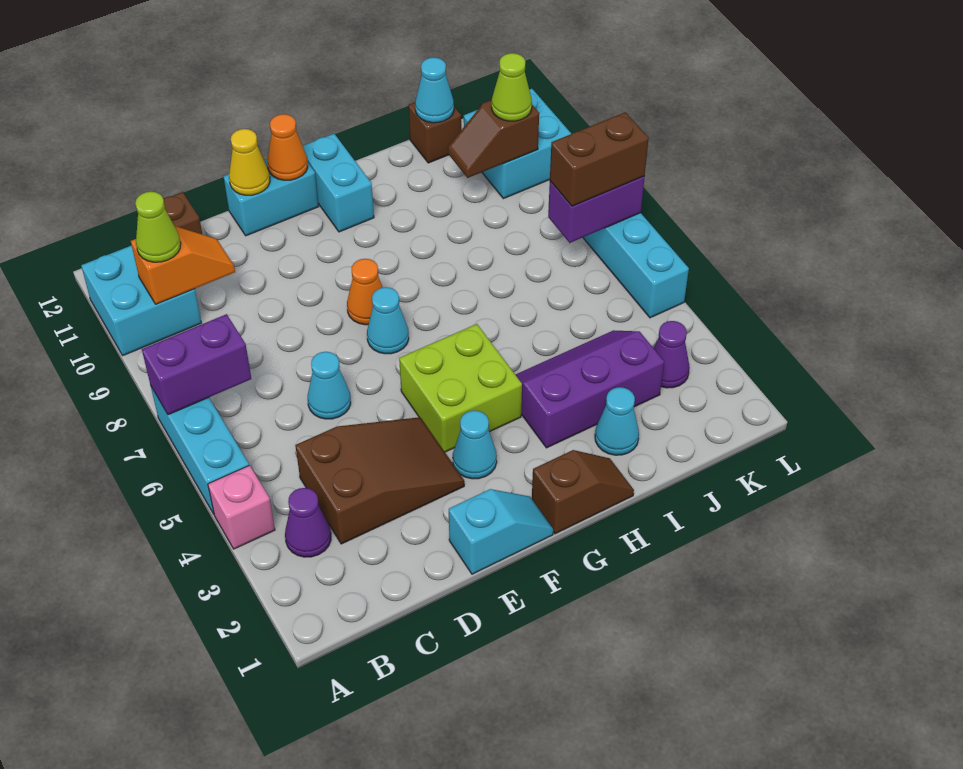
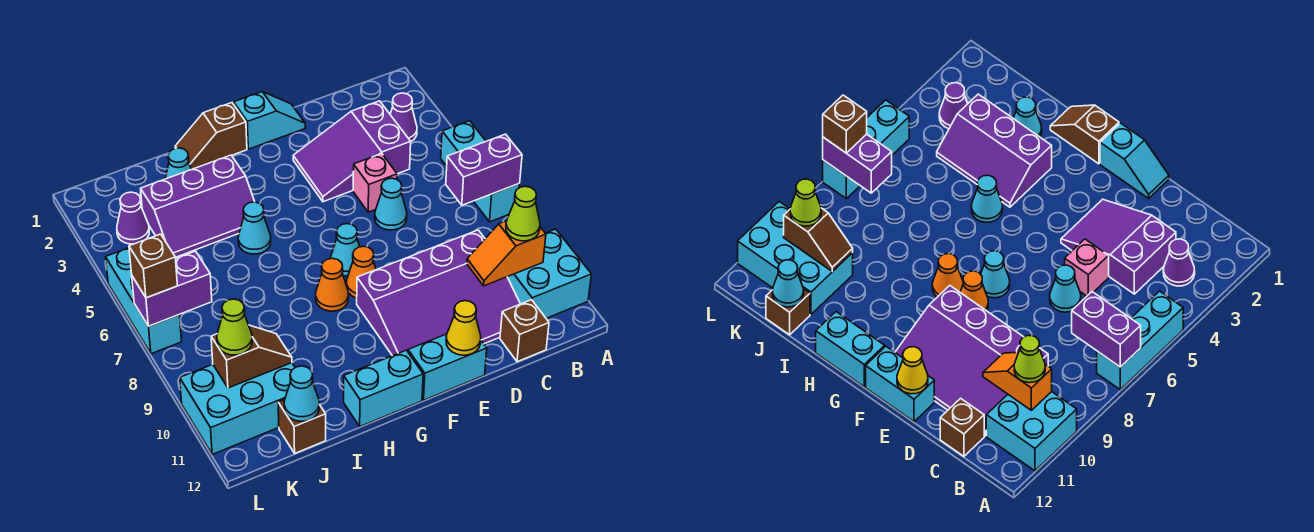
pink brick A4 level 1 -> pink brick D5 level 1
brown slope C3:E4 level 1 top C -> purple slope C3:E4 level 1 top C
none -> purple slope C9:F11 level 1 top 9
cyan slope E1:F1 level 1 top E -> cyan slope E1:F1 level 1 top F
cyan cone F3 level 1 -> cyan cone H5 level 1
lime brick F4:G5 level 1 -> none
orange cone F12 level 2 -> orange cone G8 level 1
cyan brick G11:G12 level 1 -> cyan brick G12:H12 level 1
brown brick K7:L7 level 3 -> brown brick L7 level 3
cyan brick K10:L11 level 1 -> cyan brick J10:L11 level 1

